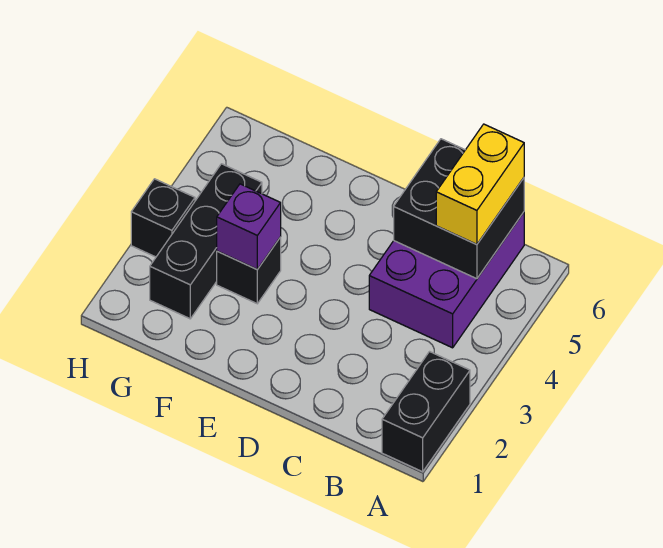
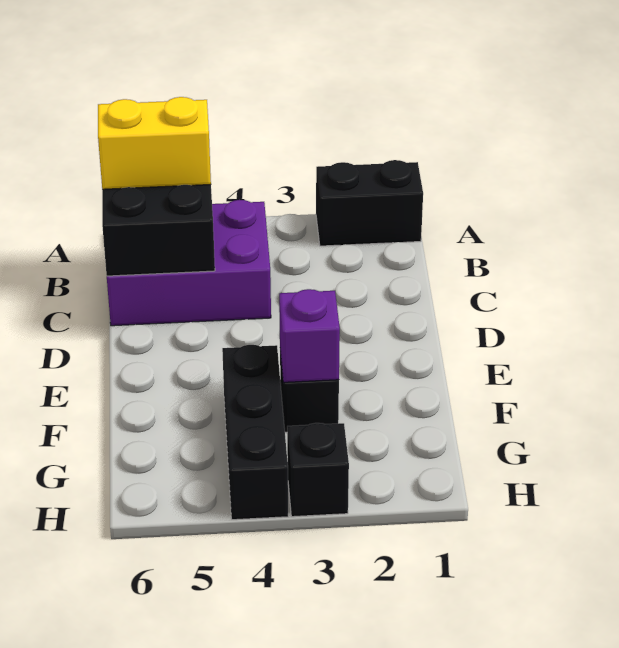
black brick G2:G4 level 1 -> black brick F4:H4 level 1

